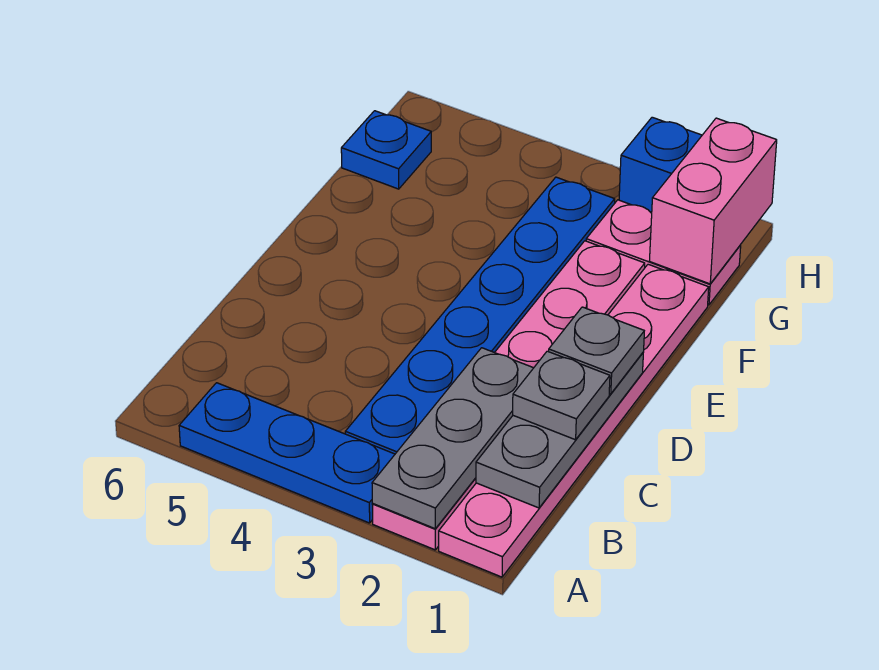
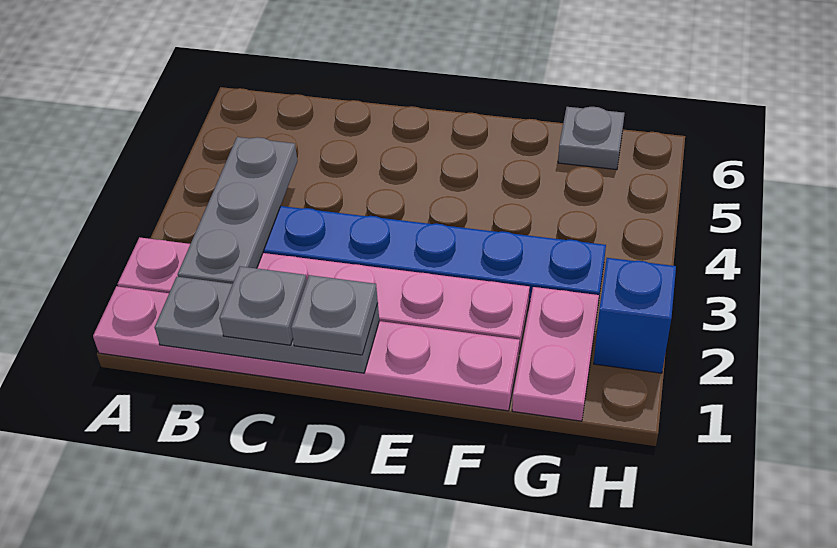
grey plate A2:C2 level 2 -> grey plate B2:B4 level 2
blue plate A3:A5 level 1 -> none
pink brick G1:H1 level 2 -> none
blue plate G6 level 1 -> grey plate G6 level 1

